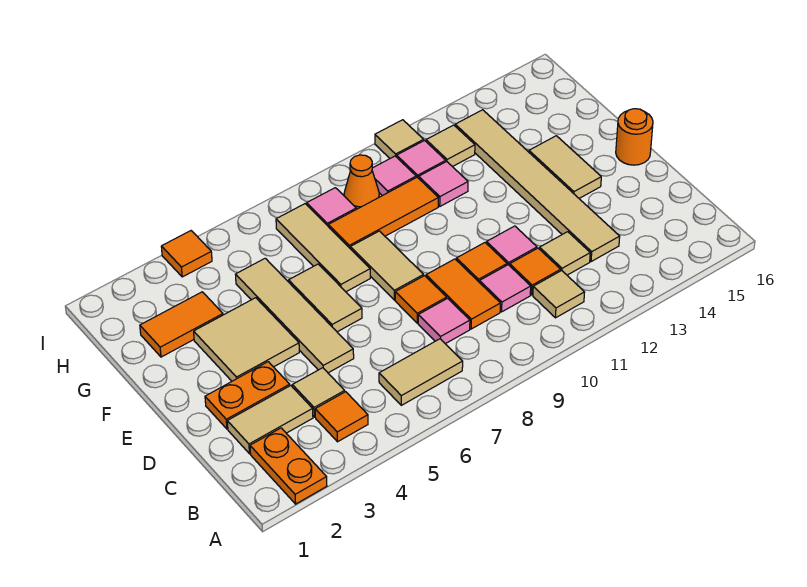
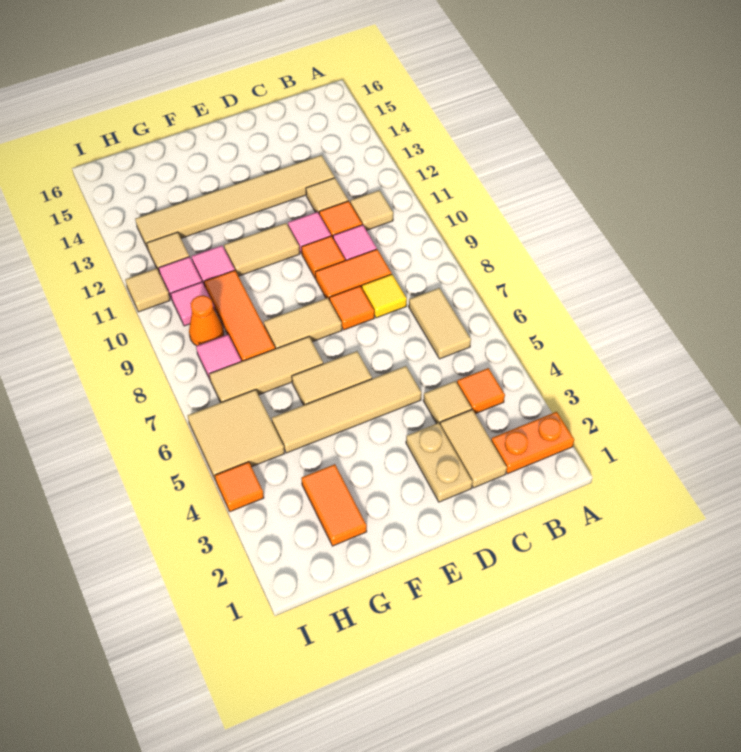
pink tile C8 level 1 -> yellow tile C8 level 1
orange plate D2:D3 level 1 -> tan plate D2:D3 level 1
tan tile E3:F4 level 1 -> tan tile H5:I6 level 1
tan tile E14:F14 level 1 -> tan tile E11:F11 level 1
orange round brick E16 level 1 -> none

